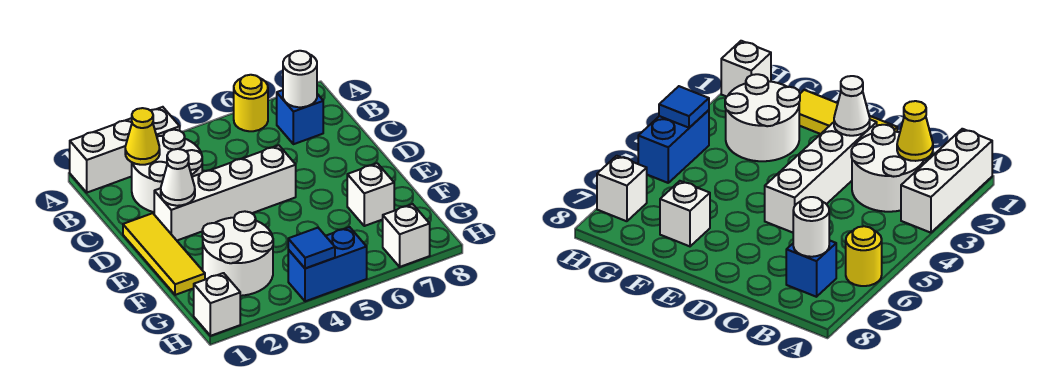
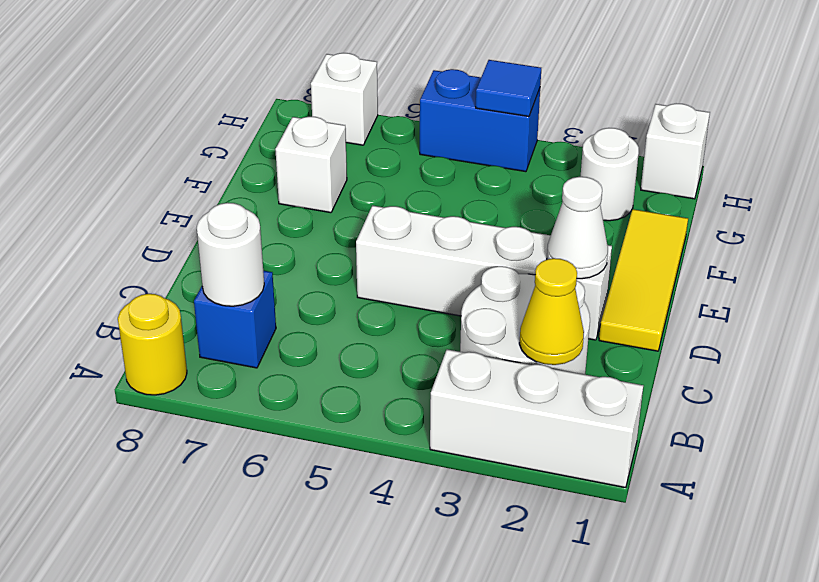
yellow round brick A6 level 1 -> yellow round brick A8 level 1
white round brick F2:G3 level 1 -> white round brick G2 level 1

